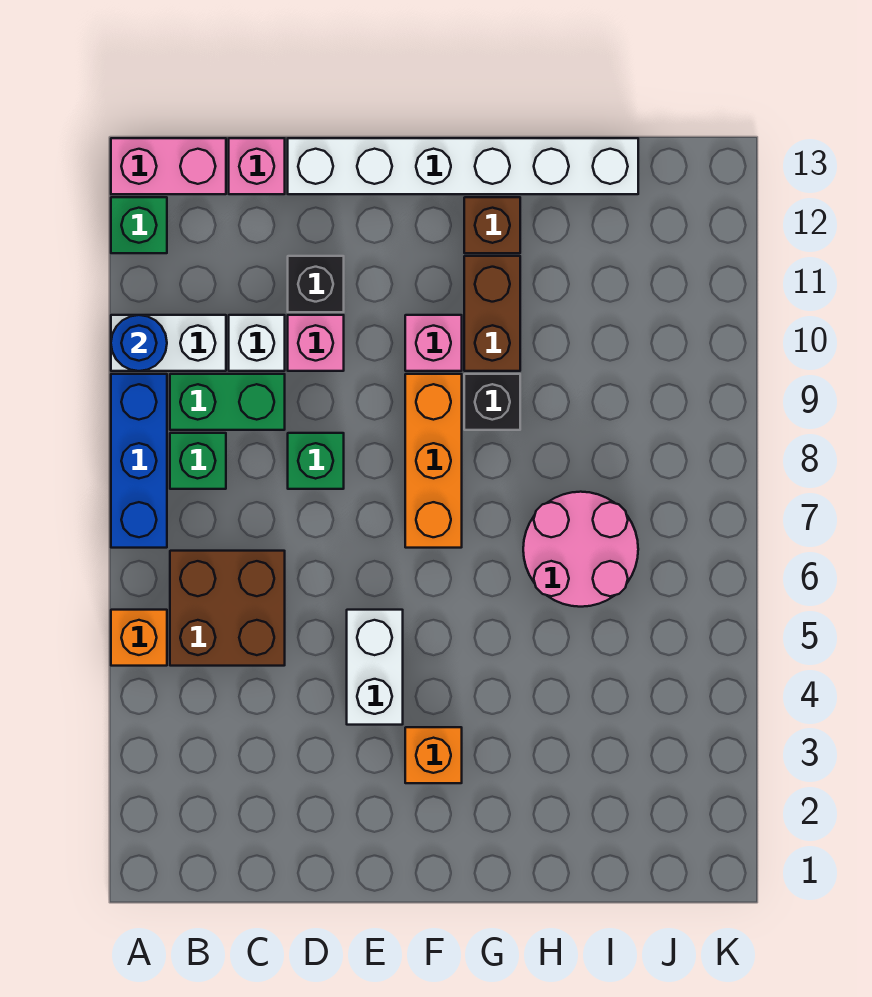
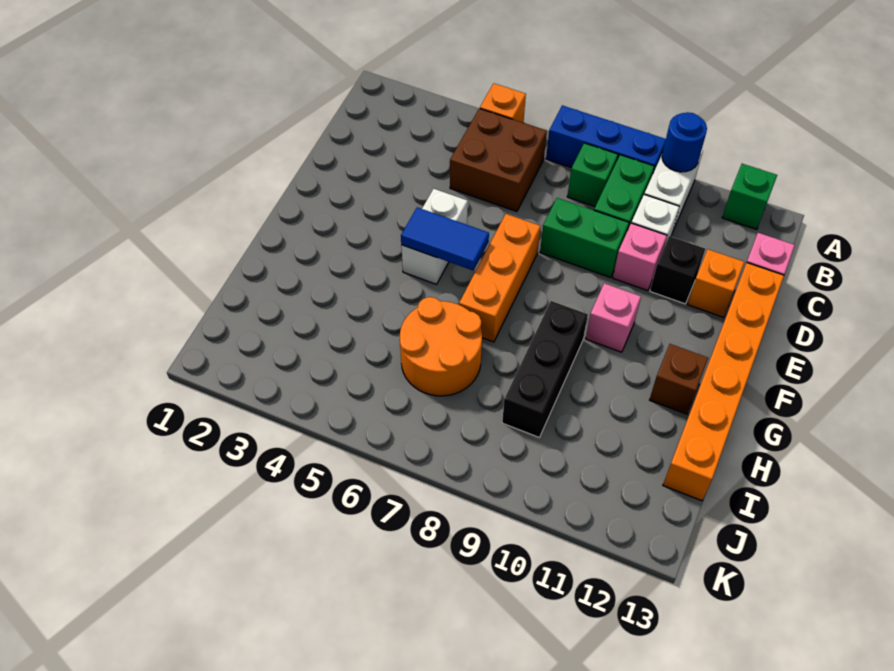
pink brick A13:B13 level 1 -> none
green brick D8 level 1 -> green brick D8:D9 level 1
white brick D13:I13 level 1 -> orange brick D13:I13 level 1
white brick E4:E5 level 1 -> white brick E5:F5 level 1
orange brick F3 level 1 -> orange brick D12 level 1
none -> blue tile F5:F6 level 2
orange brick F7:F9 level 1 -> orange brick E7:G7 level 1
black brick G9 level 1 -> black brick G9:I9 level 1
brown brick G10:G11 level 1 -> none
pink round brick H6:I7 level 1 -> orange round brick H6:I7 level 1

